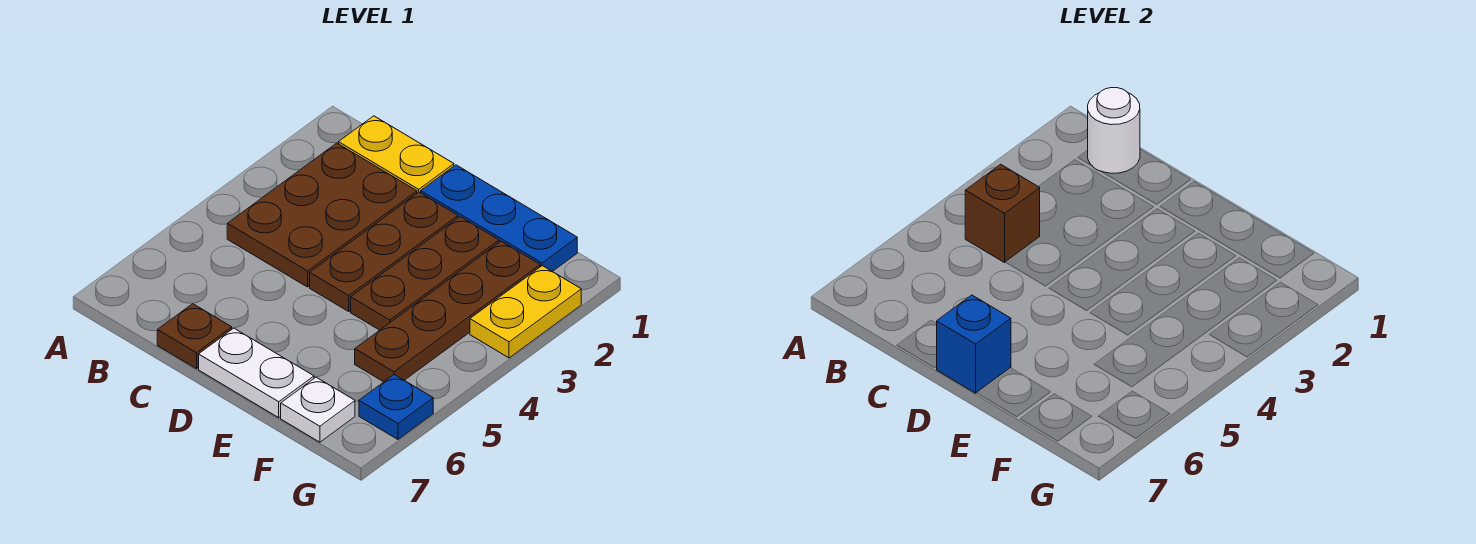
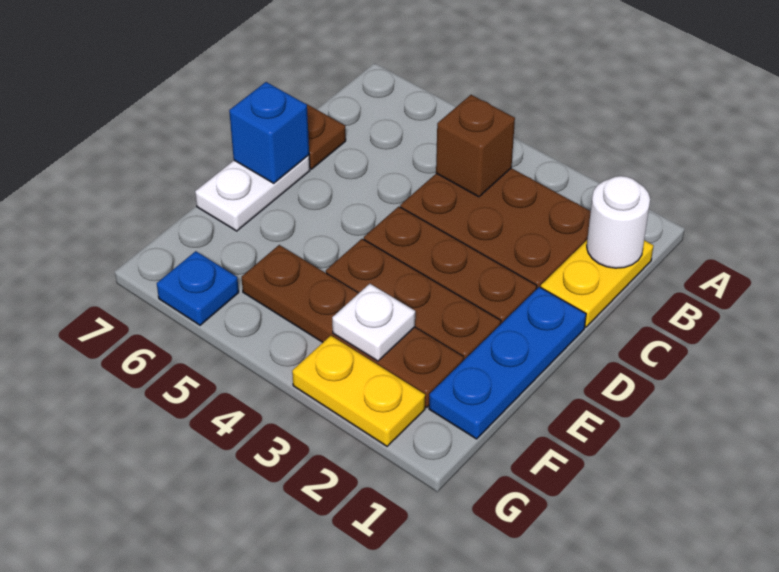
white plate F7 level 1 -> white plate F3 level 2

